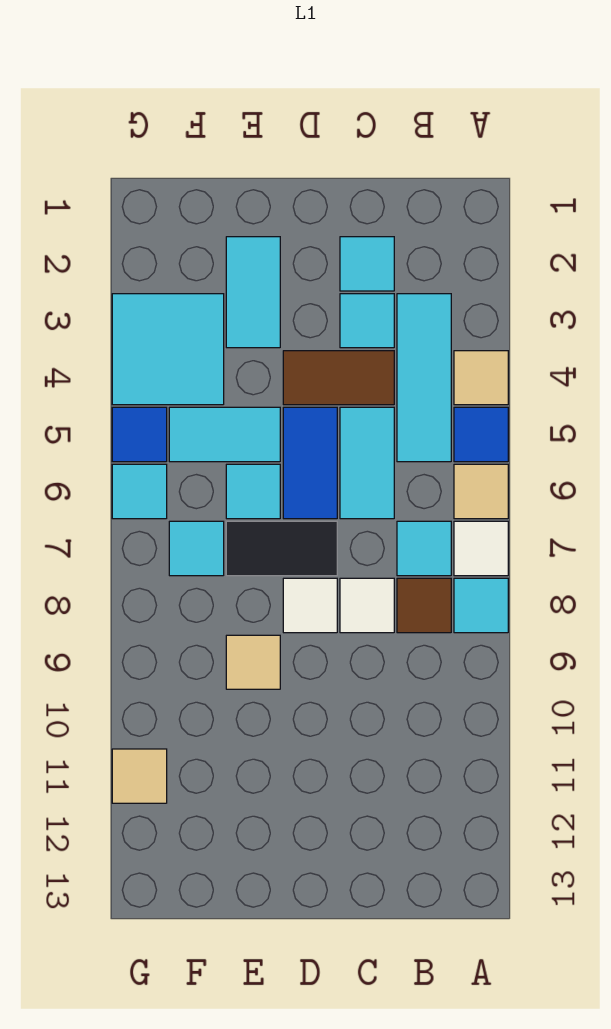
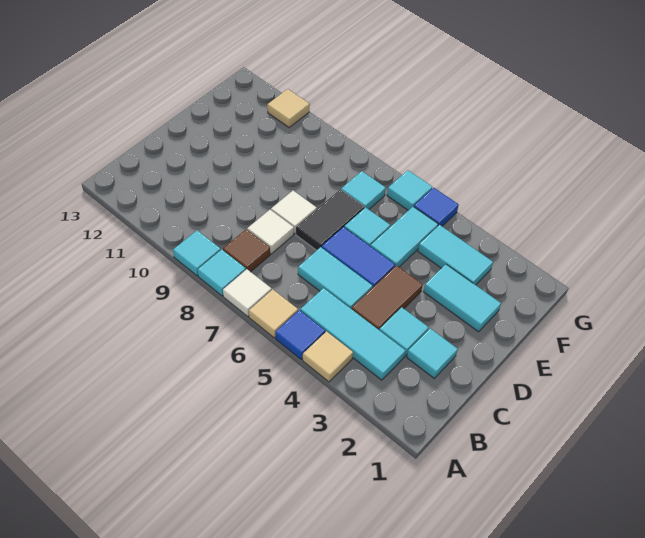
cyan tile B7 level 1 -> cyan tile A9 level 1
tan tile E9 level 1 -> none
cyan tile F3:G4 level 1 -> cyan tile F3:F4 level 1

